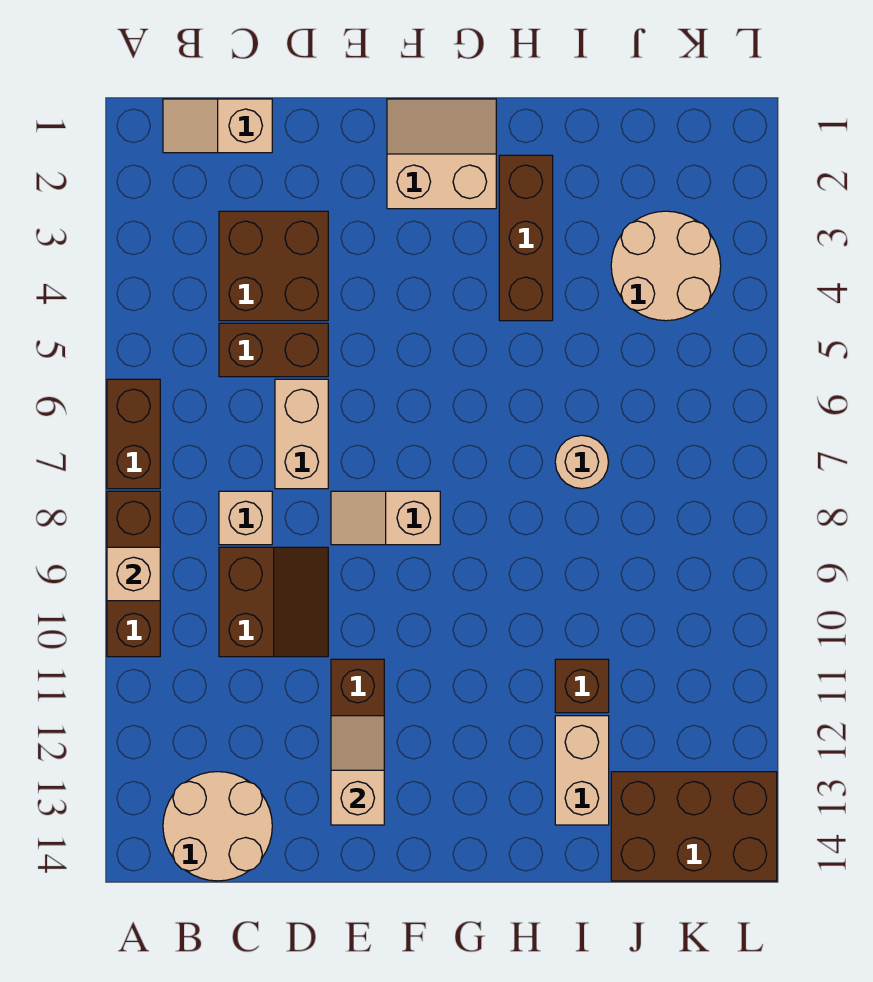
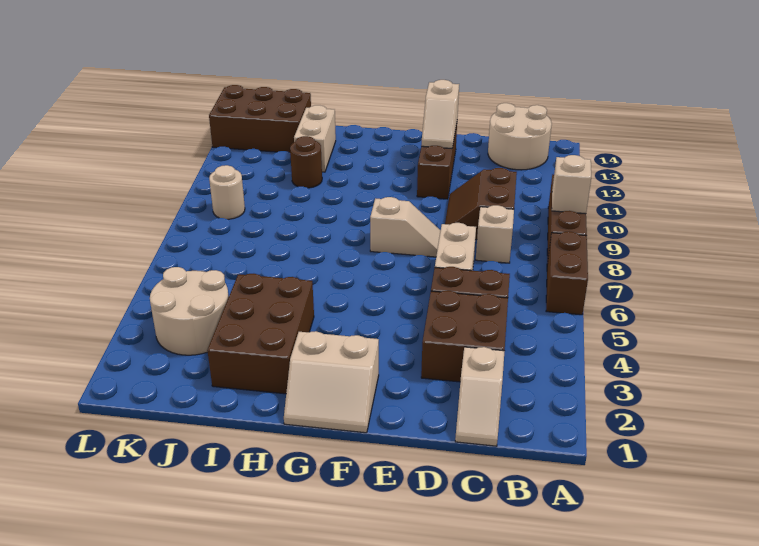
tan slope B1:C1 level 1 top C -> tan slope C1:C2 level 1 top 2
brown brick H2:H4 level 1 -> brown brick H2:I4 level 1
tan round brick I7 level 1 -> tan round brick K9 level 1
brown brick I11 level 1 -> brown round brick I11 level 1

